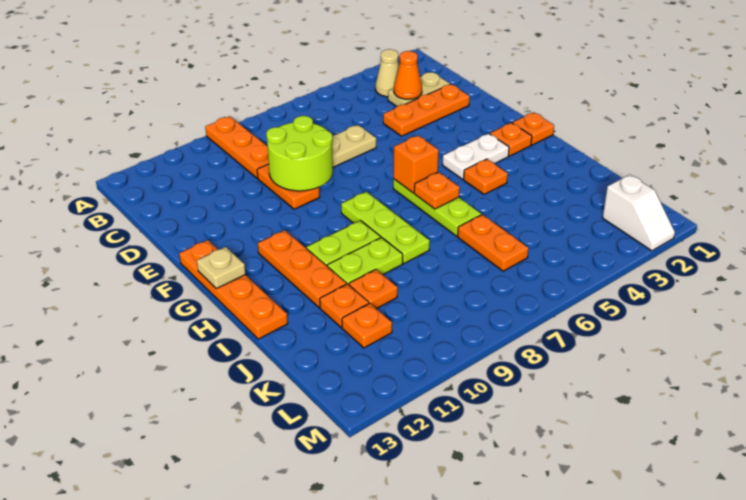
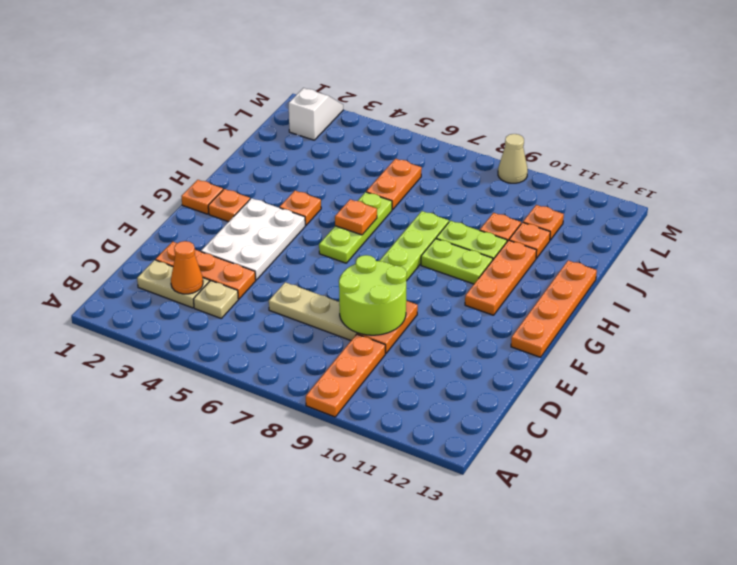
tan cone B3 level 1 -> tan cone M9 level 1
white plate G3:G4 level 1 -> white plate E3:G4 level 1
orange brick G6 level 2 -> none
tan plate G13 level 2 -> tan plate C4 level 1

